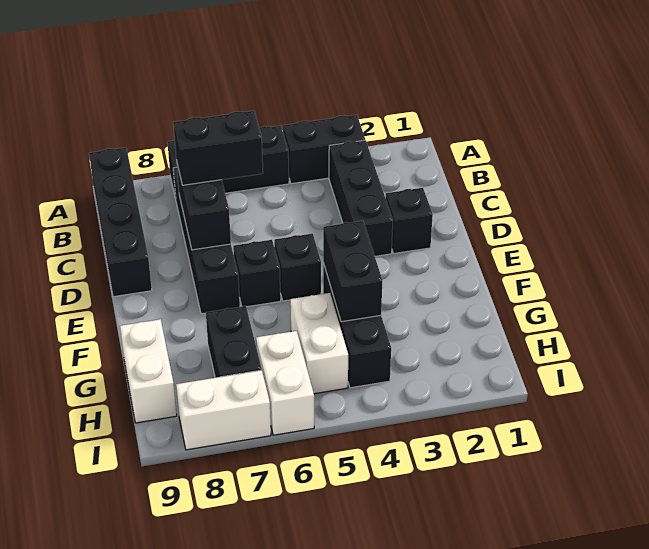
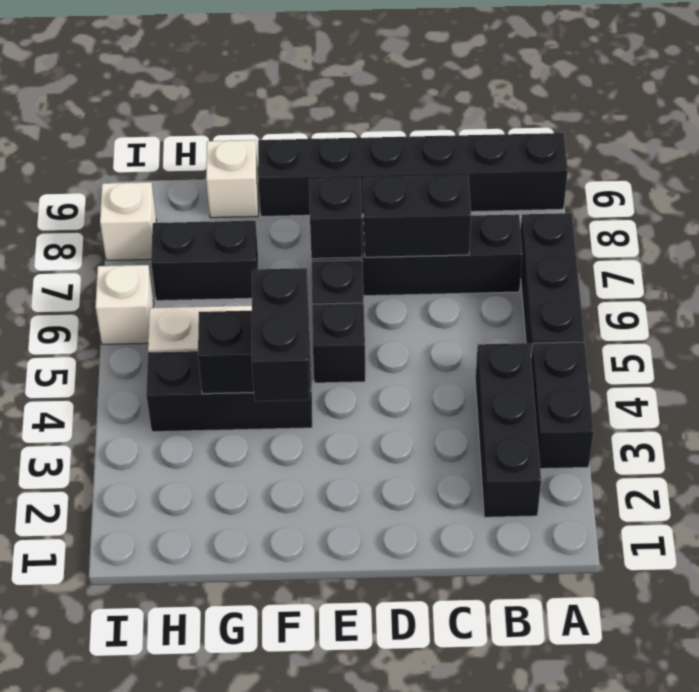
black brick A9:D9 level 1 -> black brick A9:F9 level 1
black brick B3:D3 level 1 -> black brick B2:B4 level 1
black brick C6:C7 level 3 -> black brick F3:F4 level 3
black brick D2 level 1 -> black brick E7 level 2
white brick G9:H9 level 1 -> white brick G9 level 1
white brick H6:I6 level 1 -> white brick I6 level 1
white brick I7:I8 level 1 -> white brick I8 level 1

